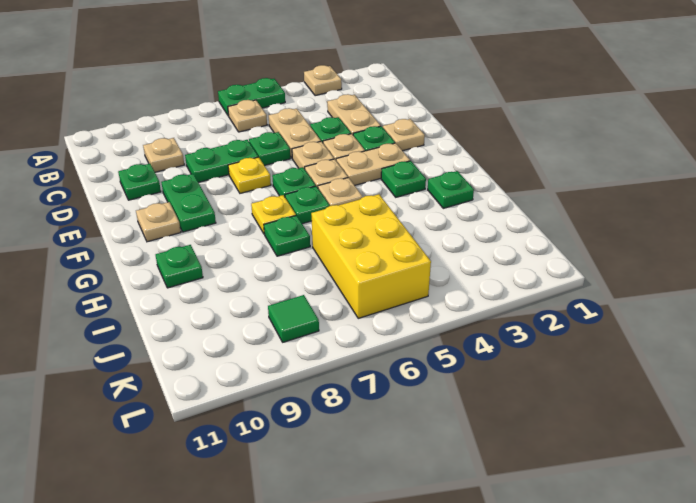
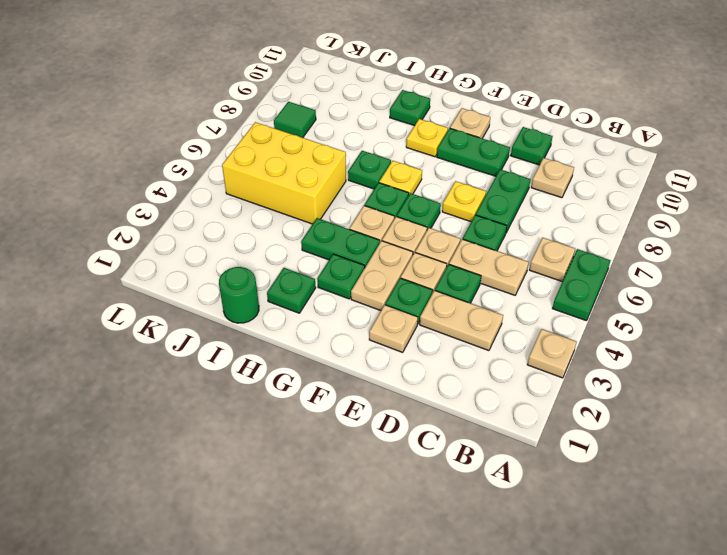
none -> green plate G4:H4 level 1
none -> yellow plate G9 level 1
none -> green round brick I1 level 1

